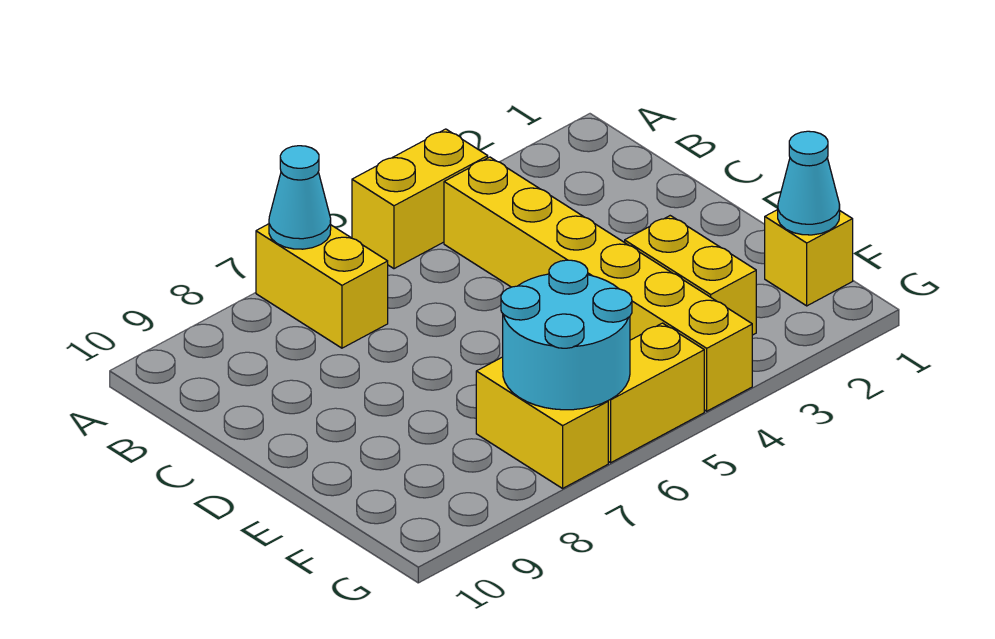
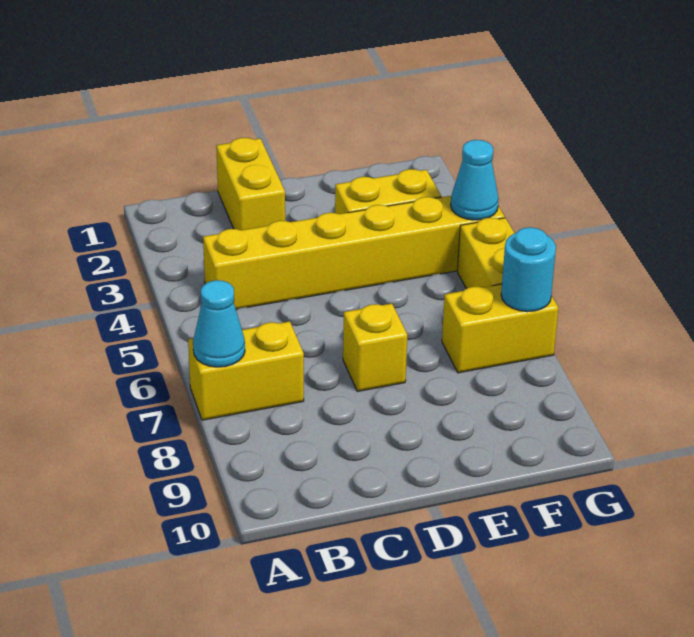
yellow brick A4:A5 level 1 -> yellow brick C1:C2 level 1
yellow brick F1 level 1 -> yellow brick D7 level 1
cyan cone F1 level 2 -> cyan cone G4 level 2
cyan round brick F6:G7 level 2 -> cyan round brick G7 level 2

